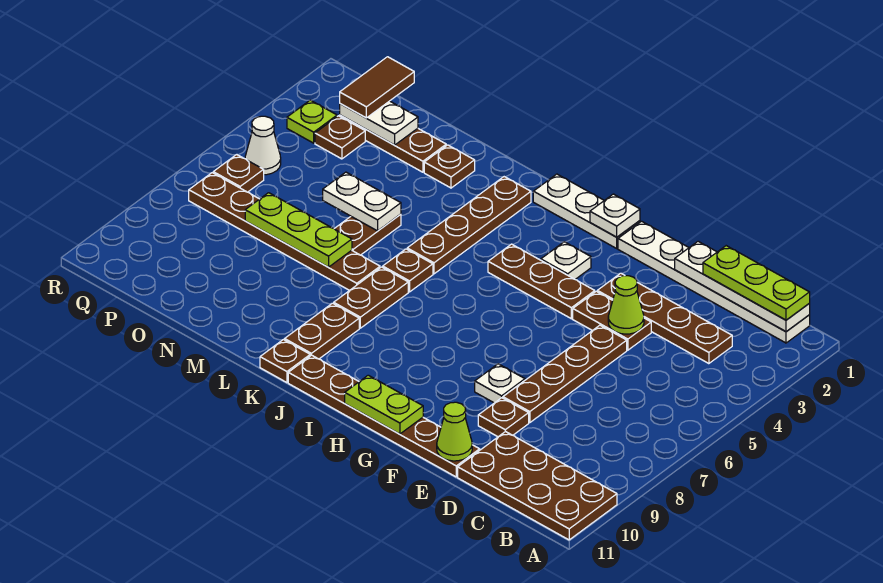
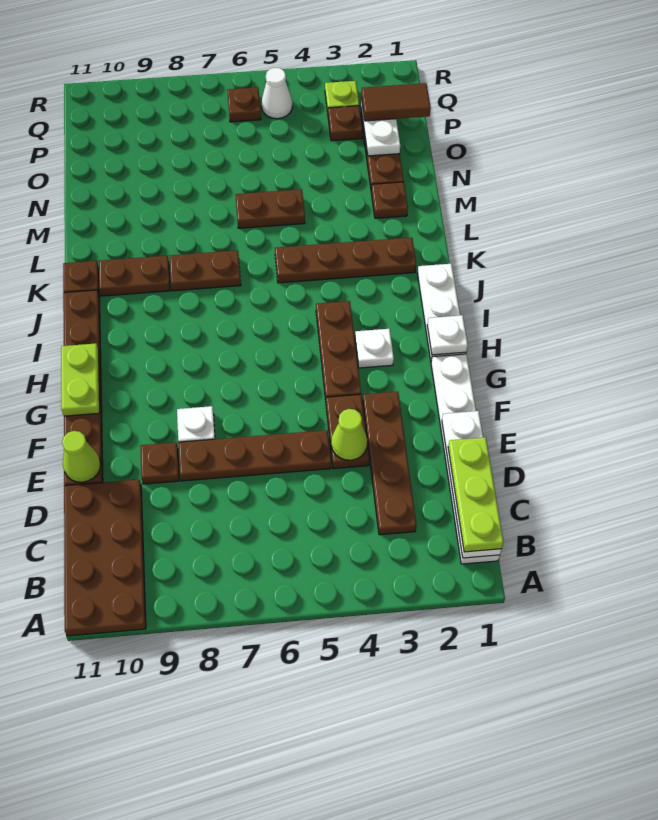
brown plate K6 level 1 -> none
brown plate L7:Q7 level 1 -> none
white plate M5:N5 level 2 -> none
lime plate M7:O7 level 2 -> none

